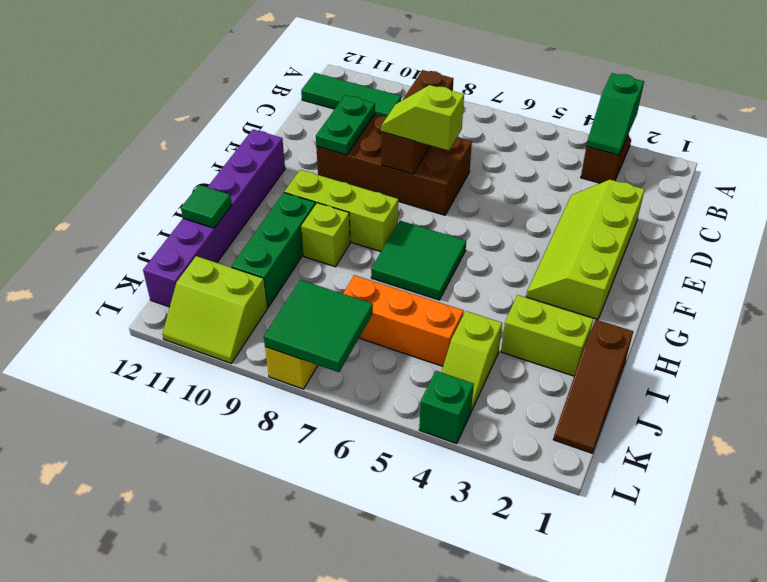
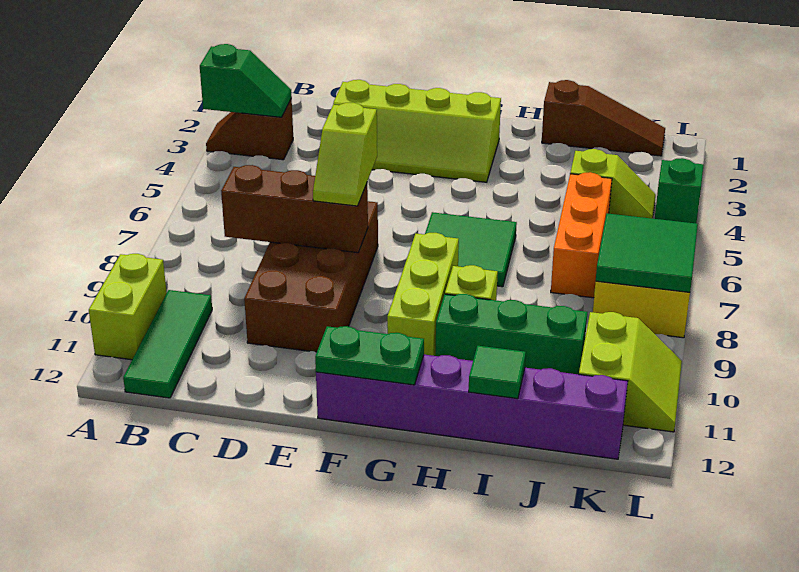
green plate D10:E10 level 2 -> green plate F12:G12 level 2
lime brick I2:I3 level 1 -> lime brick A10:A11 level 1

